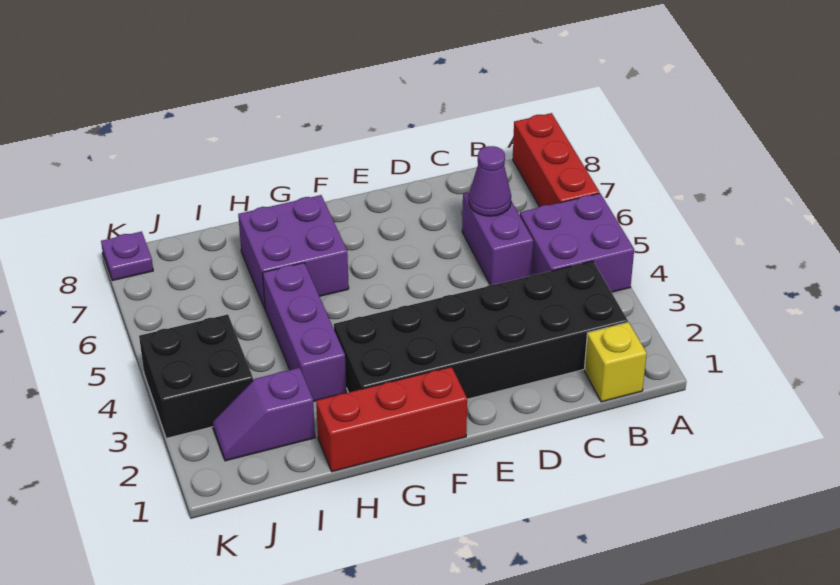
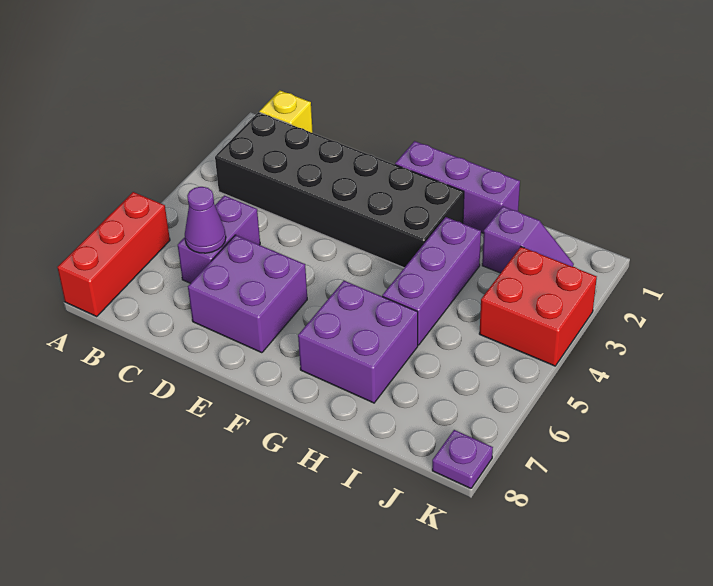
purple brick A4:B5 level 1 -> purple brick D6:E7 level 1
red brick F1:H1 level 1 -> purple brick F1:H1 level 1
black brick J3:K4 level 1 -> red brick J3:K4 level 1

